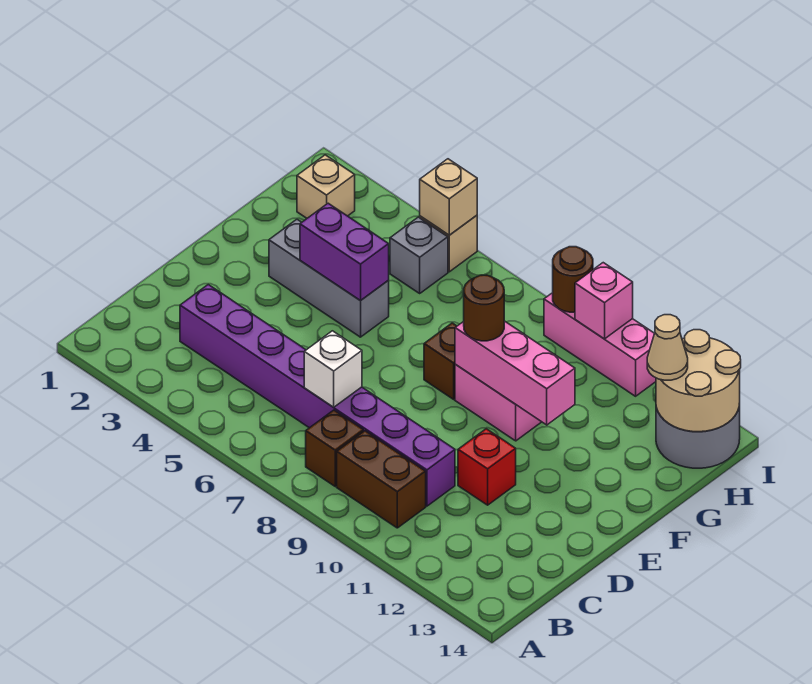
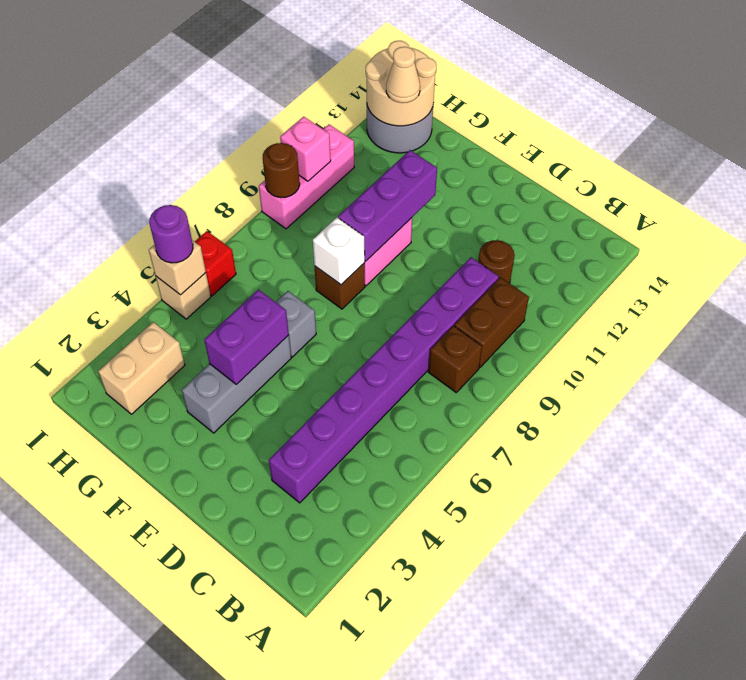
white brick C7 level 2 -> white brick F8 level 2
red brick D11 level 1 -> red brick I6 level 1
pink brick F9:F11 level 2 -> purple brick F9:F11 level 2
brown round brick F9 level 3 -> brown round brick C11 level 1
tan brick H2 level 1 -> tan brick H2:H3 level 1
grey brick H5 level 1 -> grey brick F6 level 1
none -> purple round brick I5 level 3

